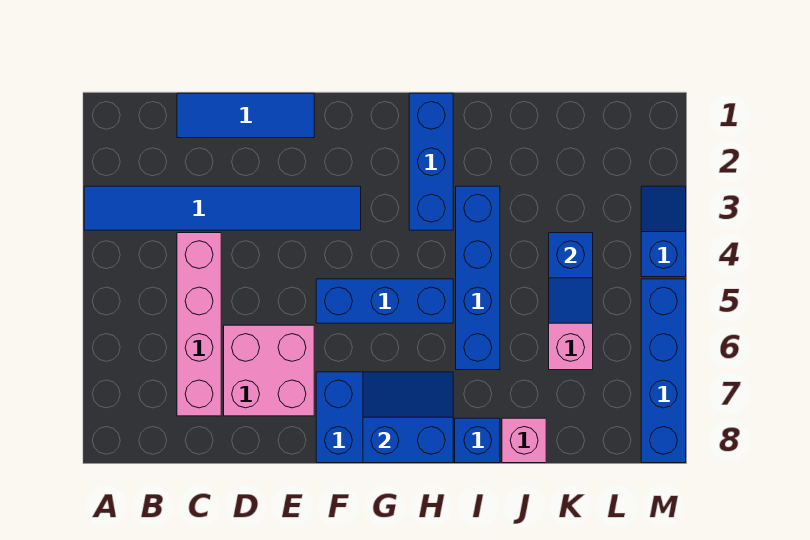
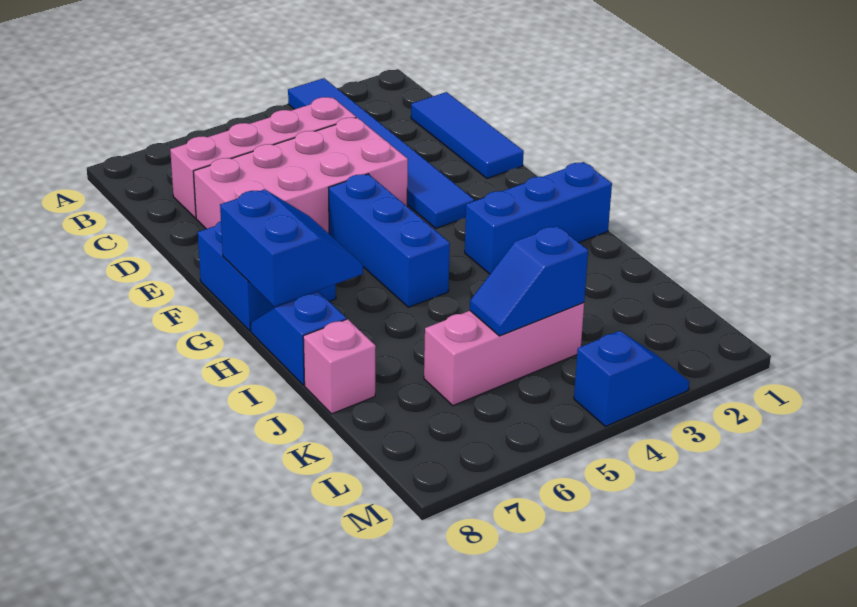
pink brick D6:E7 level 1 -> pink brick D4:E7 level 1
blue brick I3:I6 level 1 -> none
blue brick M5:M8 level 1 -> none

